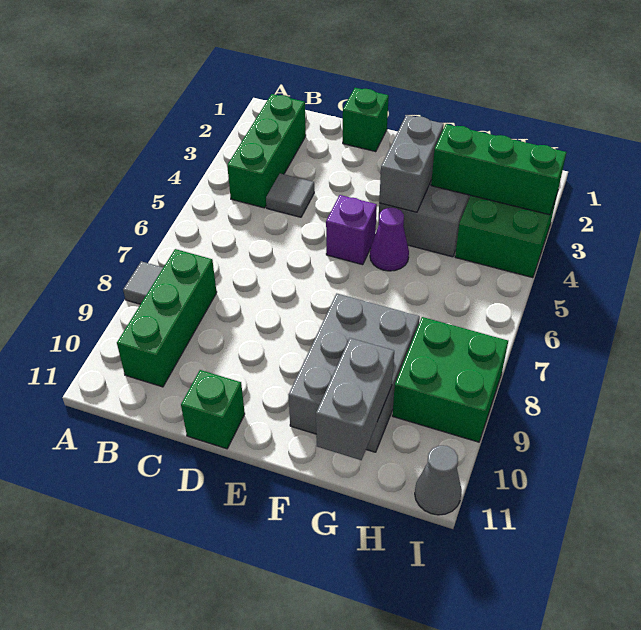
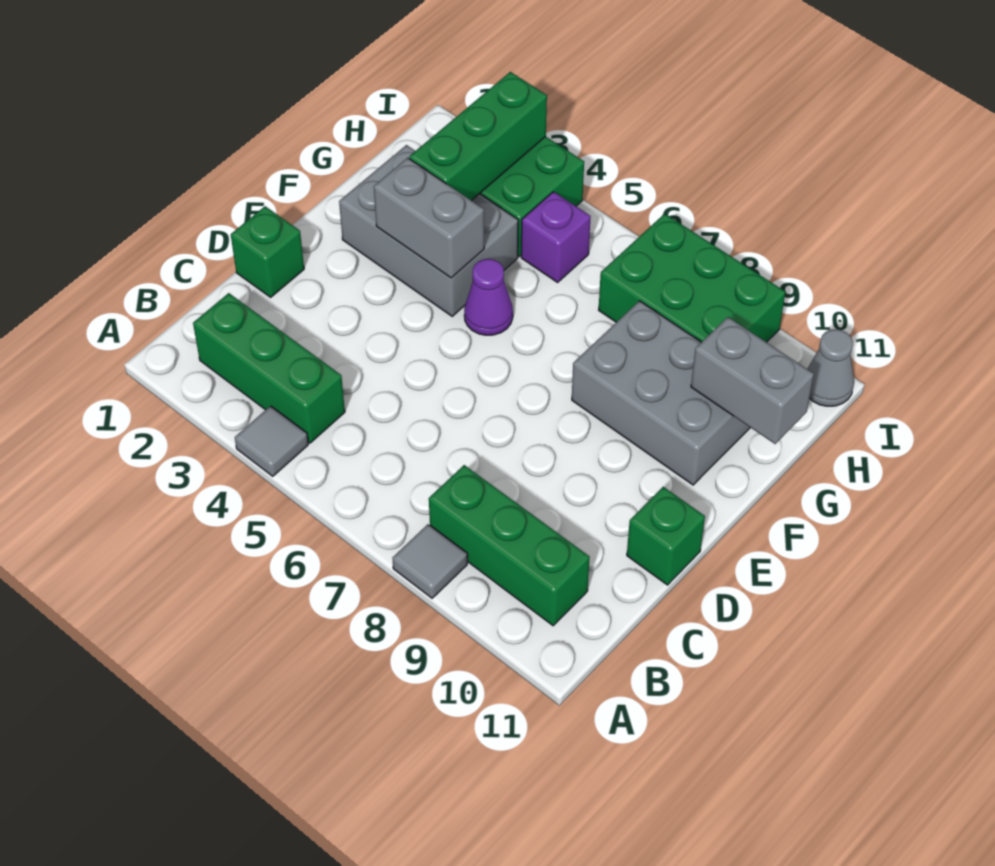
grey tile C4 level 1 -> grey tile A4 level 1
purple brick E5 level 1 -> purple brick H5 level 1
green brick H8:I9 level 1 -> green brick H7:I9 level 1

